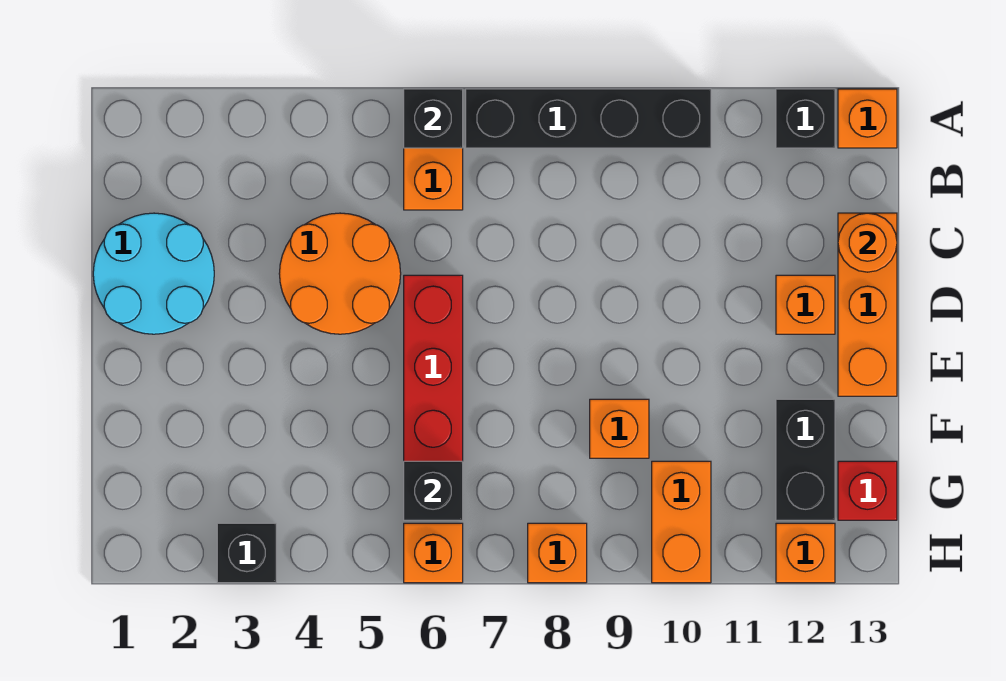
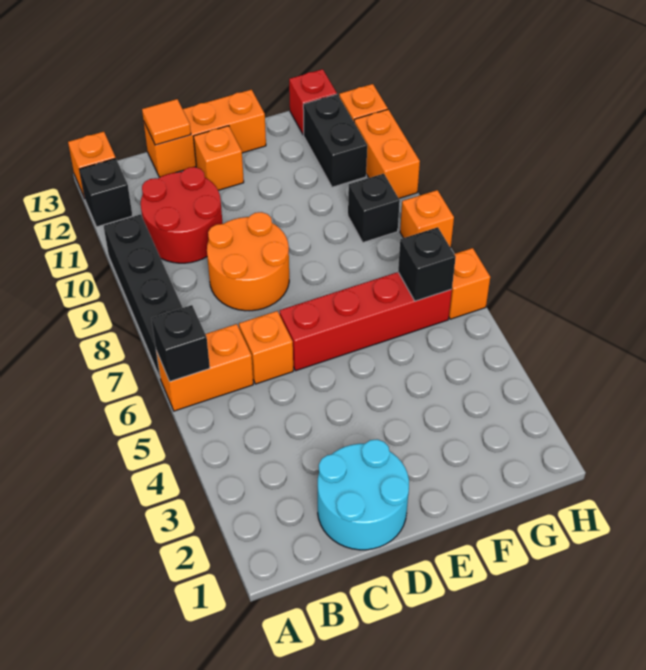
none -> red round brick B10:C11 level 1
orange round brick C4:D5 level 1 -> orange round brick C8:D9 level 1
orange round brick C13 level 2 -> orange tile C13 level 2
orange brick F9 level 1 -> orange brick C6 level 1
black brick F12:G12 level 1 -> black brick G11:G12 level 1
orange brick G10:H10 level 1 -> orange brick H10:H11 level 1
black brick H3 level 1 -> black brick G9 level 1

